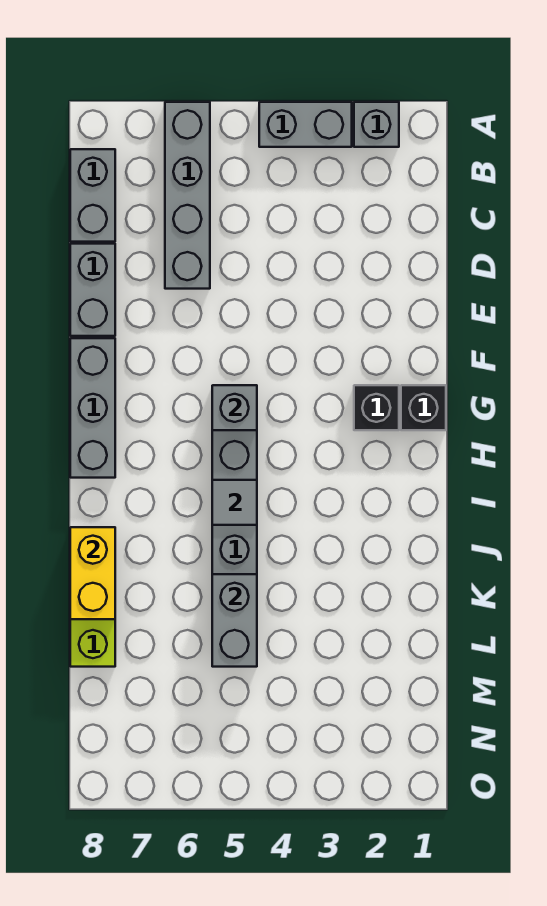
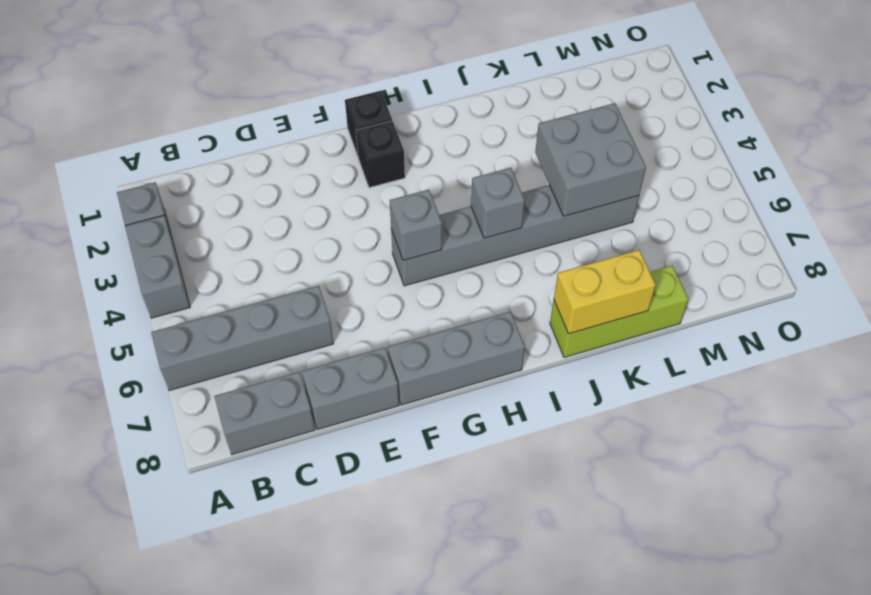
grey tile I5 level 2 -> grey brick I5 level 2
grey brick K5:L5 level 2 -> grey brick K4:L5 level 2

